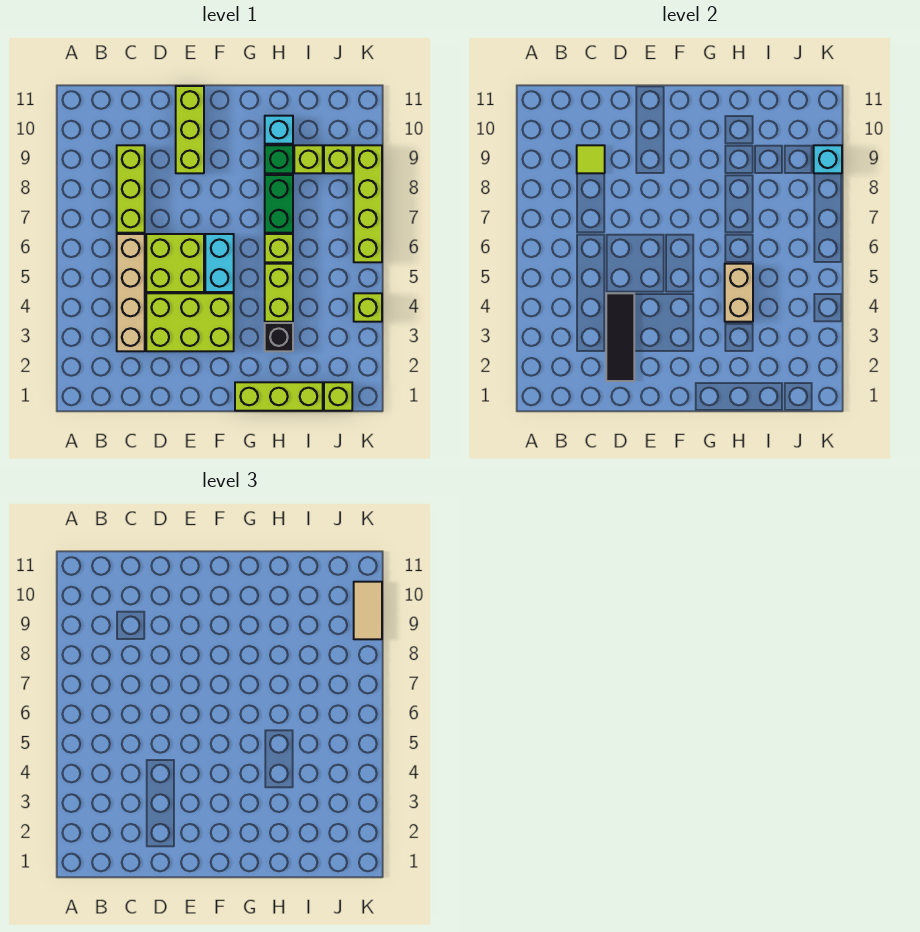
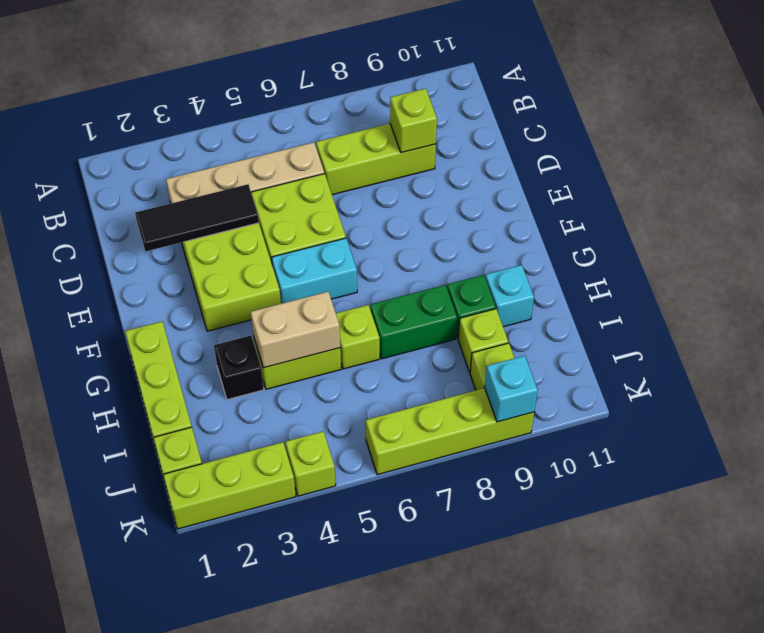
lime tile C9 level 2 -> lime brick C9 level 2
lime brick E9:E11 level 1 -> lime brick K1:K3 level 1
tan tile K9:K10 level 3 -> none

